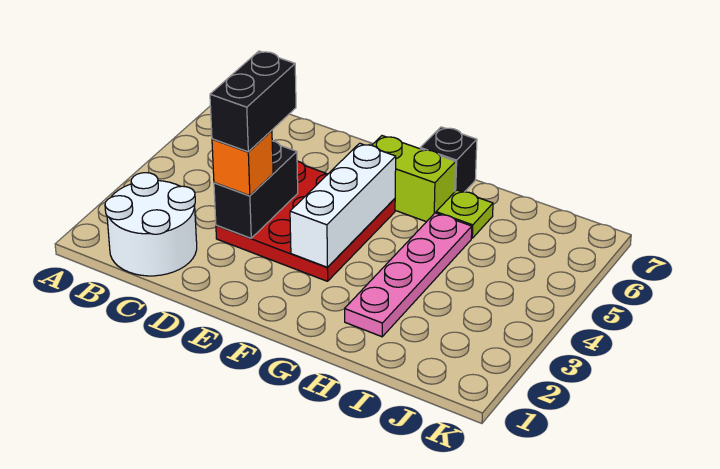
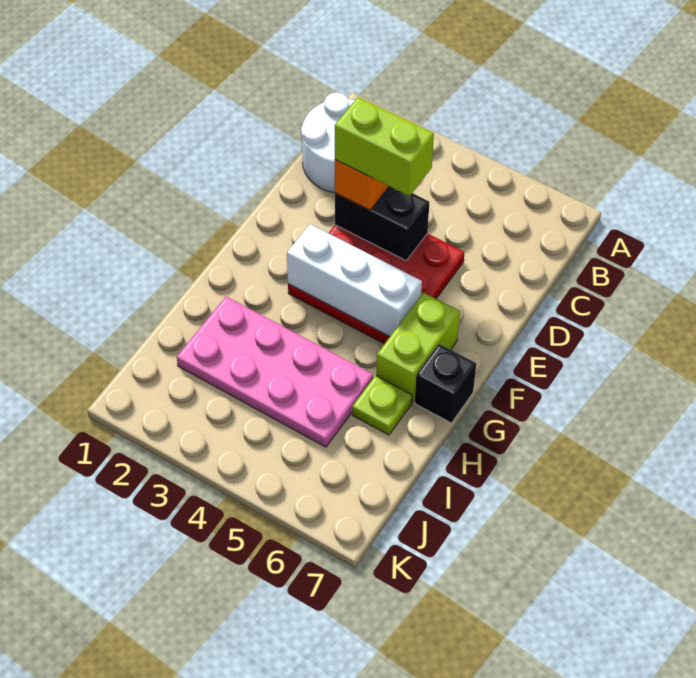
black brick D3:D4 level 4 -> lime brick D3:D4 level 4
pink plate H2:H5 level 1 -> pink plate H2:I5 level 1

